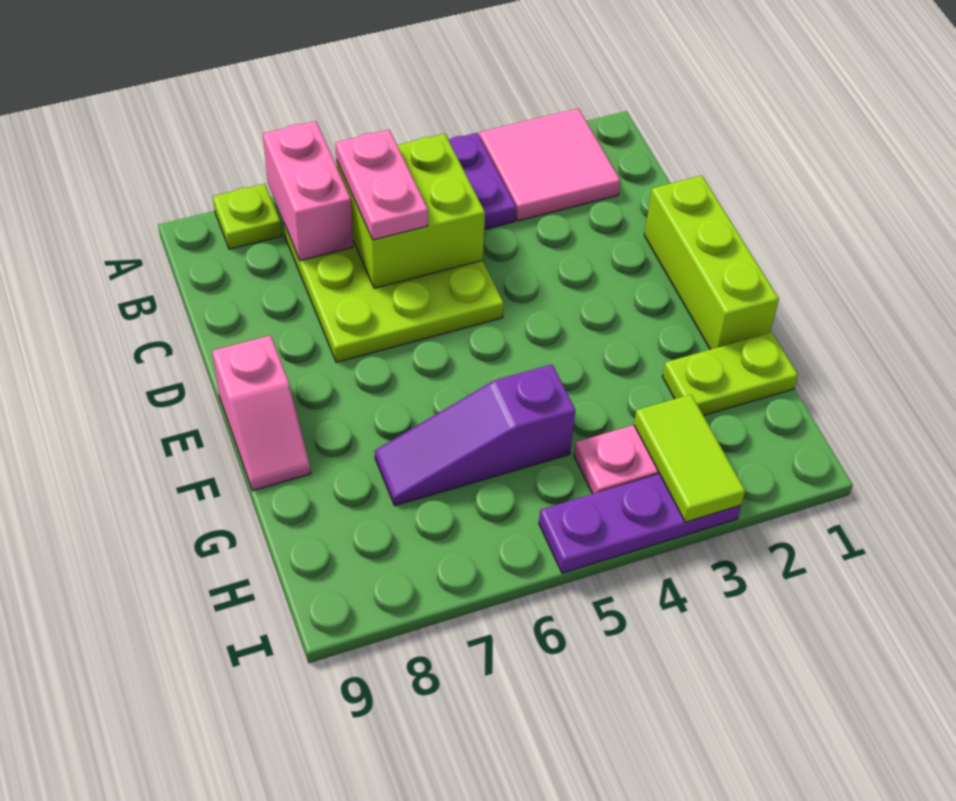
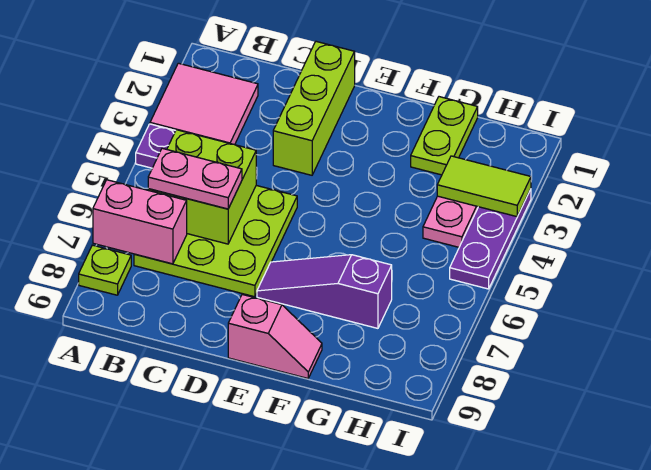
lime brick D1:F1 level 1 -> lime brick D1:D3 level 1
purple slope G5:G7 level 1 top 5 -> purple slope E7:G7 level 1 top G

